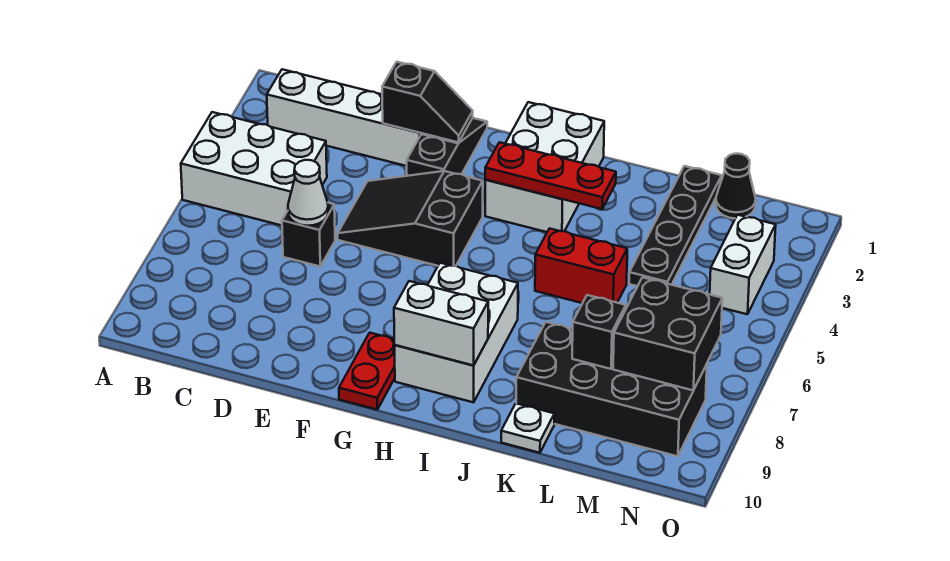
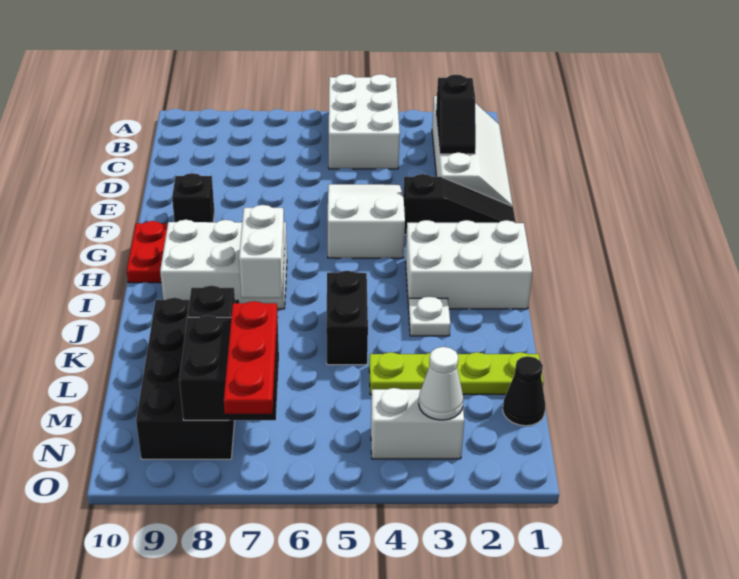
black brick D6 level 1 -> black brick F9 level 1
white cone D6 level 2 -> white cone N3 level 2
black slope E2:F2 level 2 top E -> black slope C2:D2 level 2 top C
black slope E4:G5 level 1 top G -> white slope E4:G5 level 1 top G
red plate G9:G10 level 1 -> red plate G10:H10 level 1
red plate H3:J3 level 2 -> red plate M7:O7 level 3
white brick H9:I9 level 2 -> white brick I7:J7 level 2
red brick J5:K5 level 1 -> black brick J5:K5 level 1
white plate K10 level 1 -> white plate J3 level 1
black plate L1:L4 level 1 -> lime plate L1:L4 level 1

